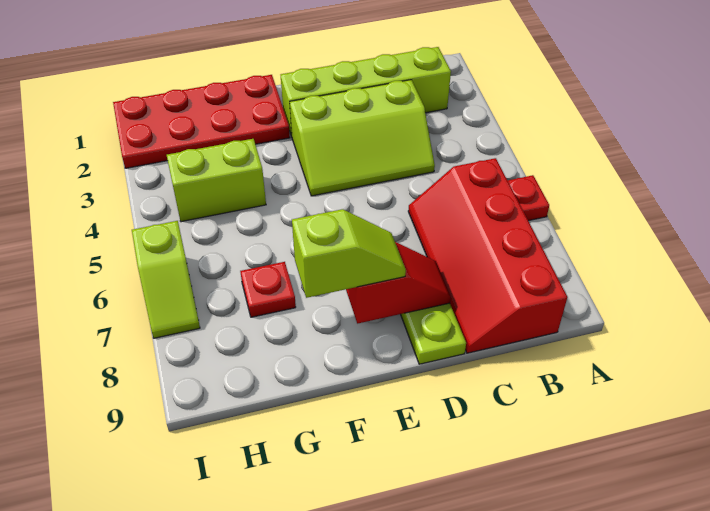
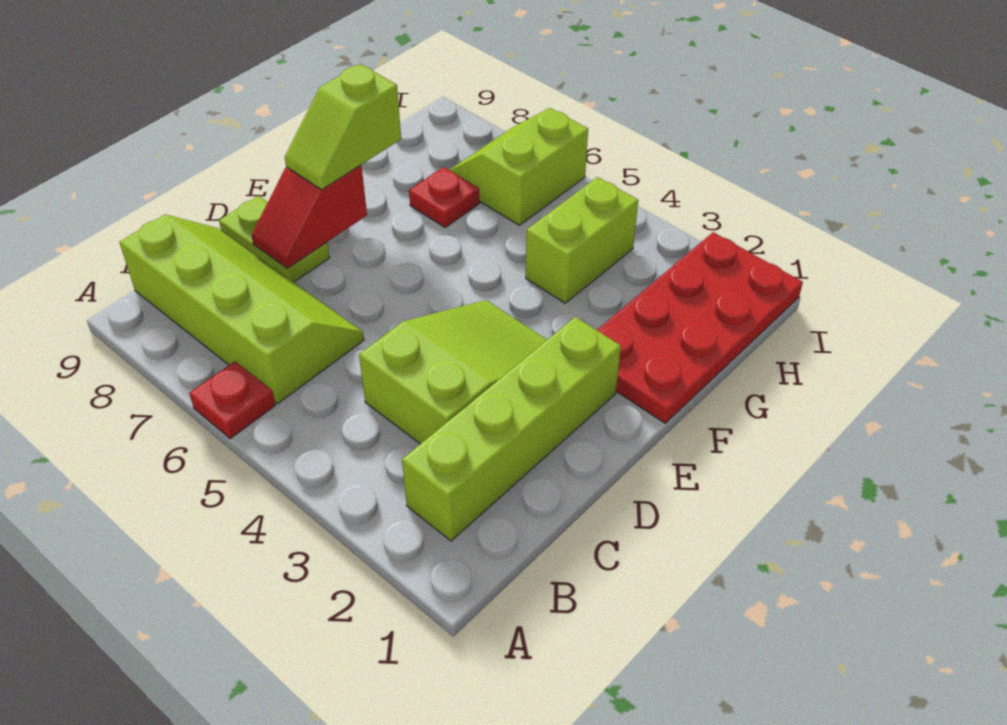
red slope B6:C9 level 1 top B -> lime slope B6:C9 level 1 top B
lime slope C3:E4 level 1 top 3 -> lime slope C3:E4 level 1 top C
lime slope I6:I7 level 1 top 6 -> lime slope H6:I7 level 1 top 6

